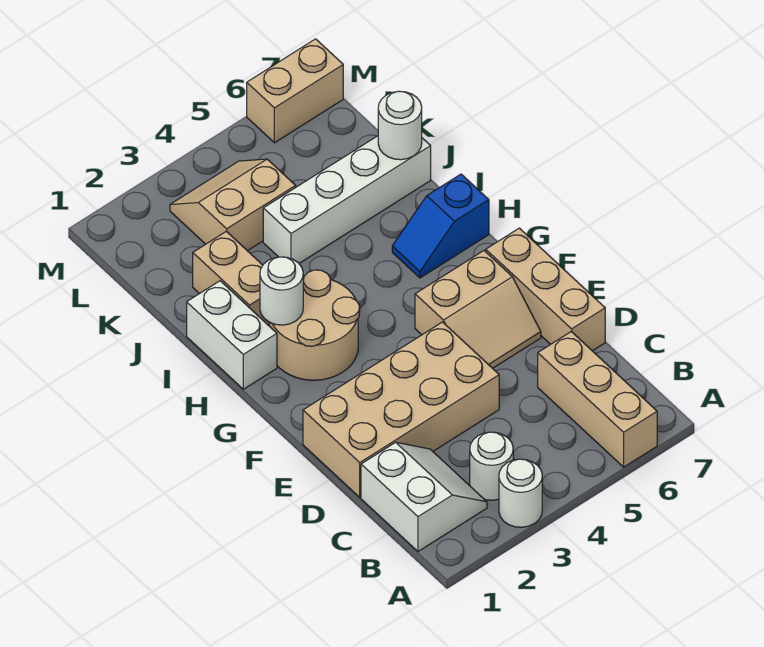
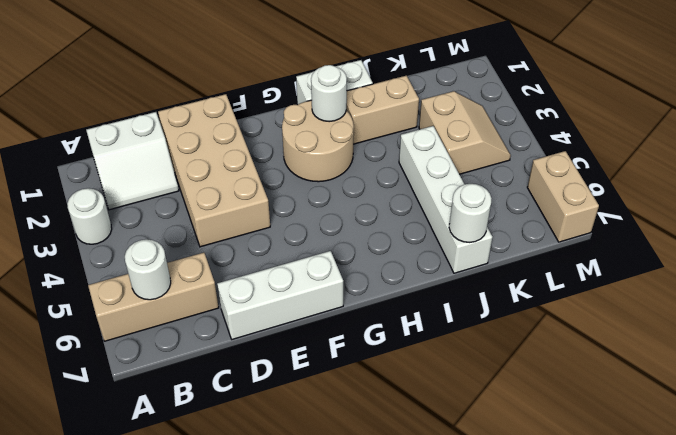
white round brick B3 level 1 -> white round brick B6 level 2
tan brick D7:F7 level 1 -> white brick D7:F7 level 1
tan slope E5:F6 level 1 top F -> none
blue slope H6:H7 level 1 top 7 -> none

